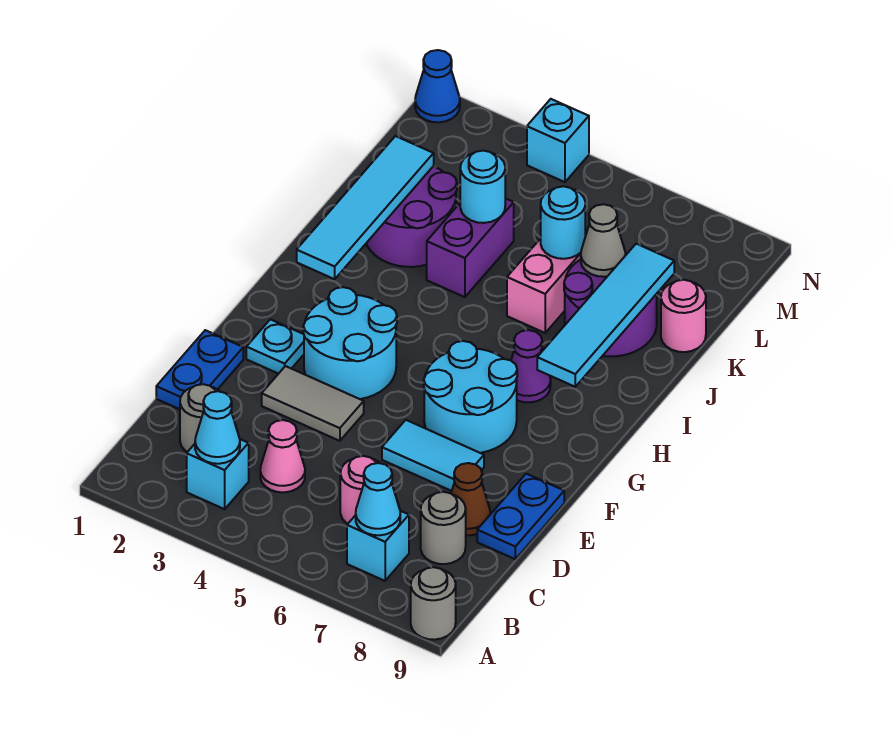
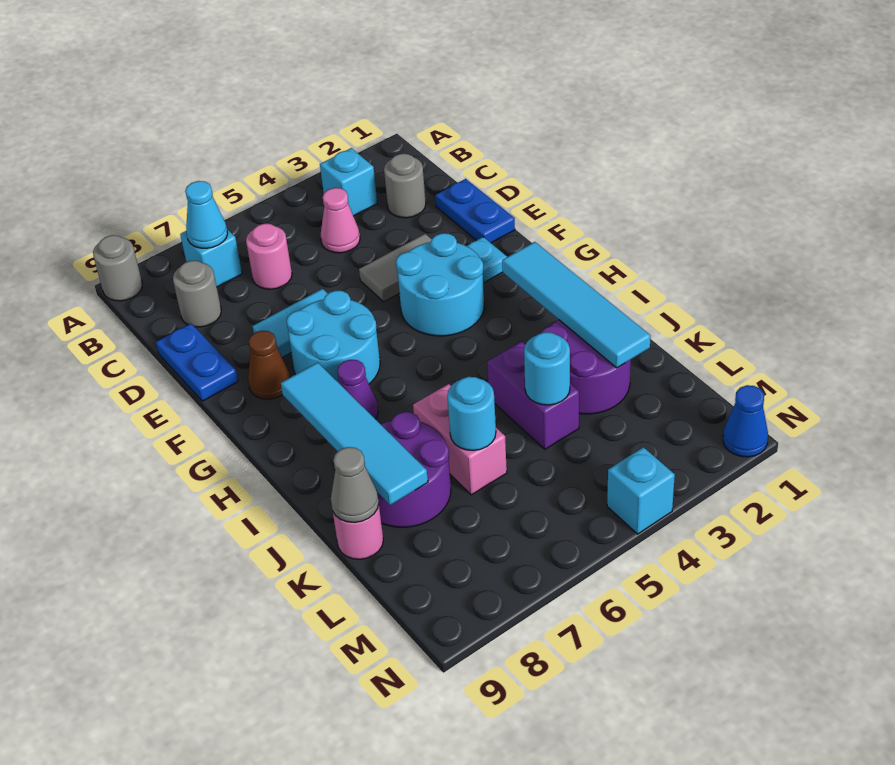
cyan cone B3 level 2 -> none
brown cone D8 level 1 -> brown cone F8 level 1
grey cone K7 level 2 -> grey cone K9 level 2

